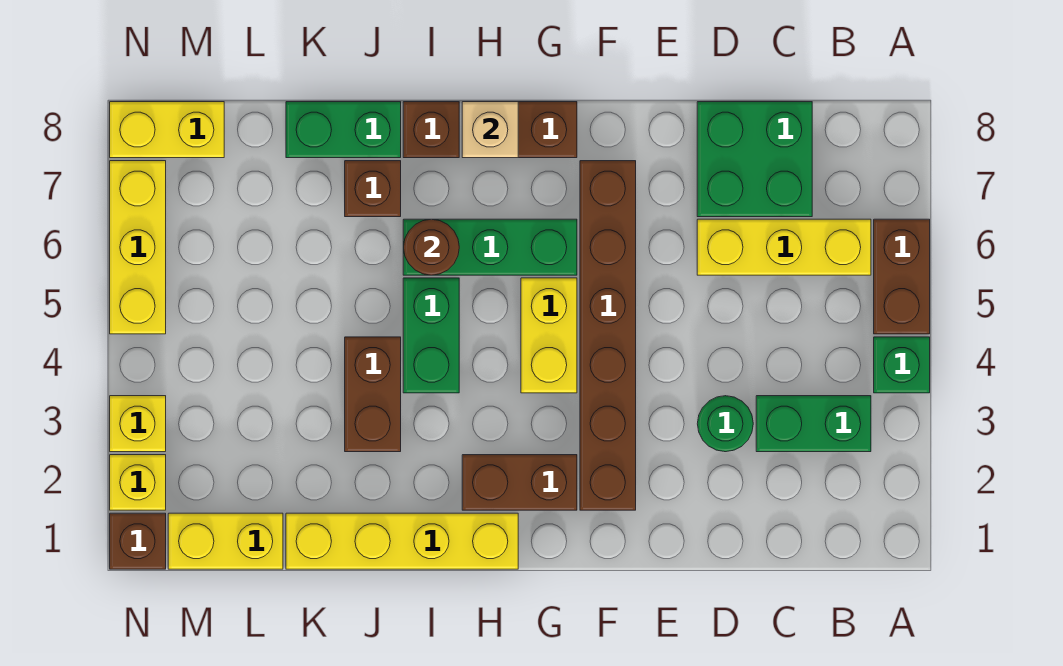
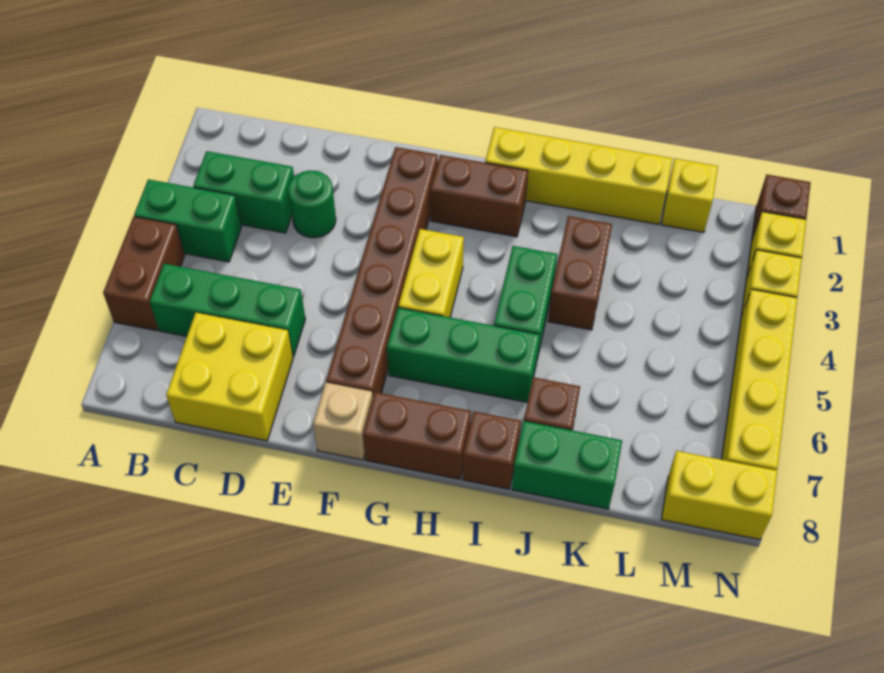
green brick A4 level 1 -> green brick A4:B4 level 1
yellow brick B6:D6 level 1 -> green brick B6:D6 level 1
green brick C7:D8 level 1 -> yellow brick C7:D8 level 1
tan brick H8 level 2 -> tan brick F8 level 1
brown round brick I6 level 2 -> none
yellow brick L1:M1 level 1 -> yellow brick L1 level 1
yellow brick N5:N7 level 1 -> yellow brick N4:N7 level 1

